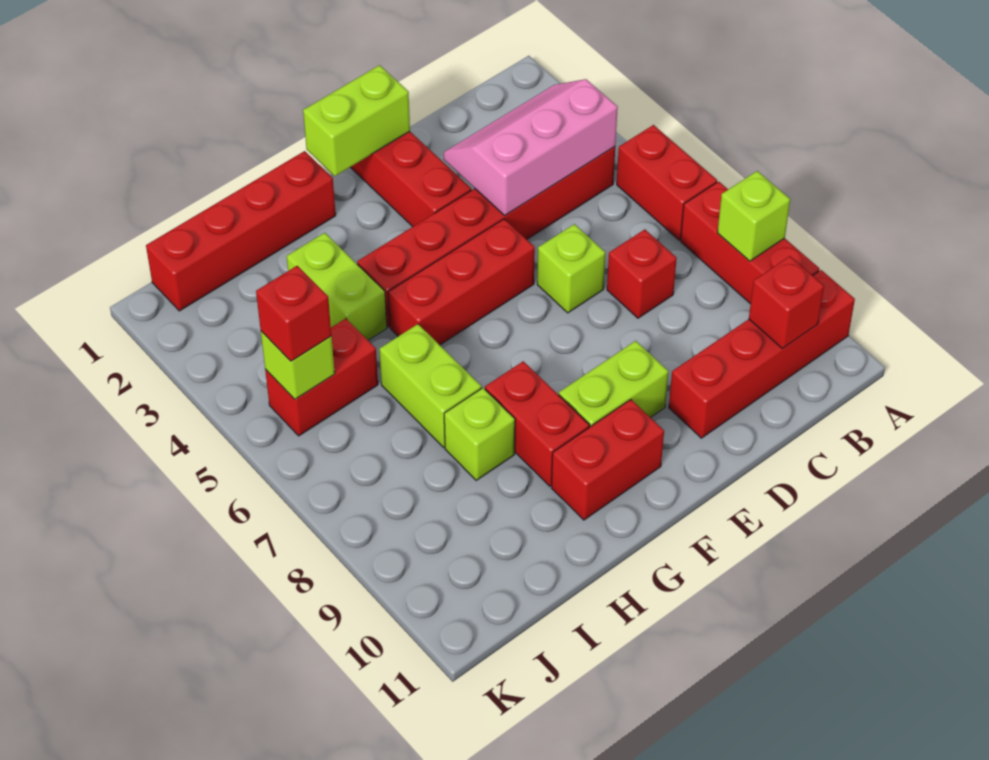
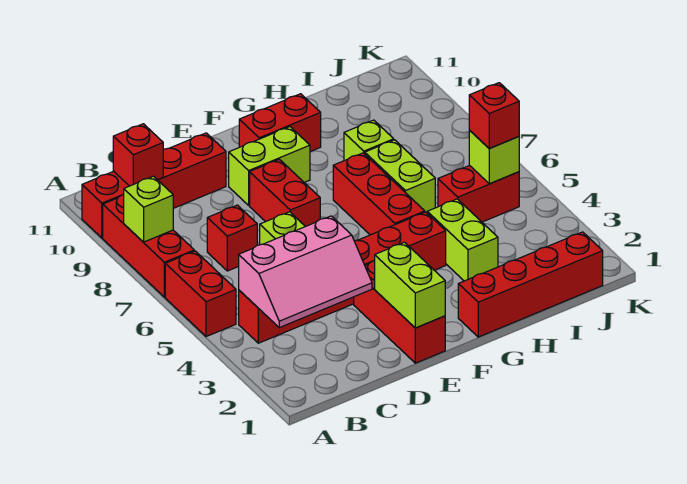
lime brick E1:F1 level 2 -> lime brick E1:E2 level 2
red brick E5:G5 level 1 -> red brick G5:G7 level 1
red brick G8:G9 level 1 -> red brick E7:E8 level 1

